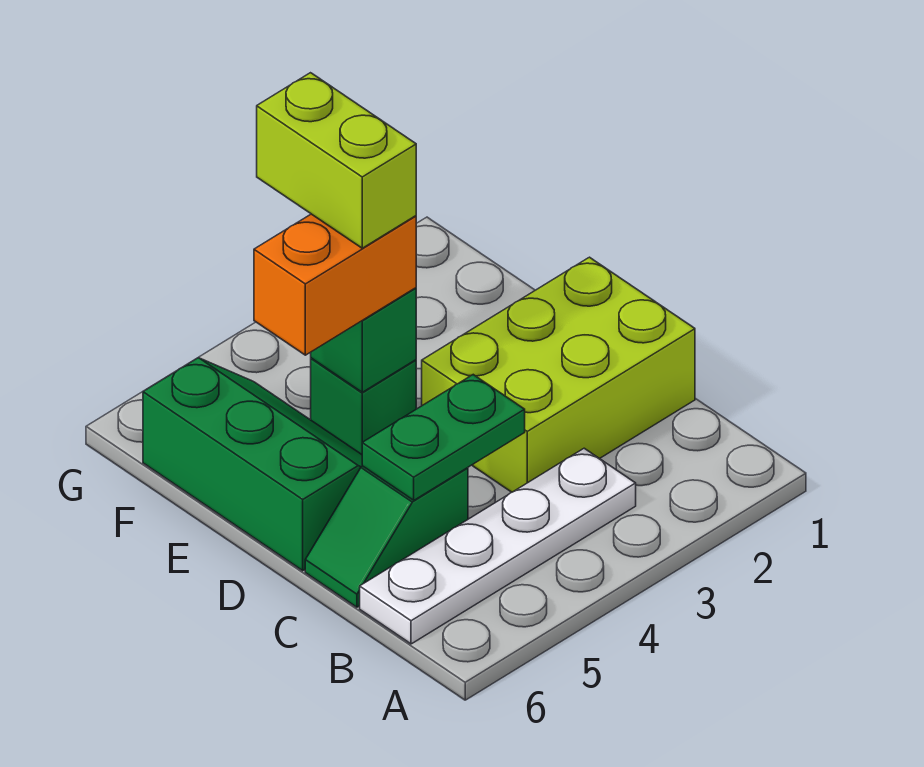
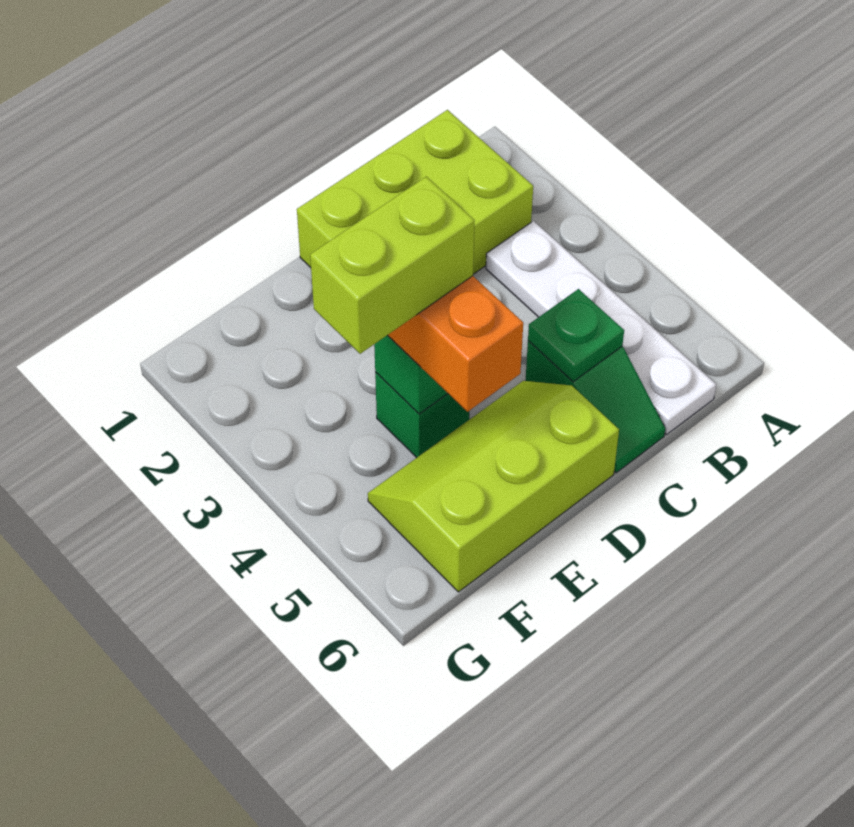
lime brick C1:D3 level 1 -> lime brick B1:D2 level 1
green plate C4:C5 level 2 -> green plate C5 level 2
green slope D5:F6 level 1 top 6 -> lime slope D5:F6 level 1 top 6

